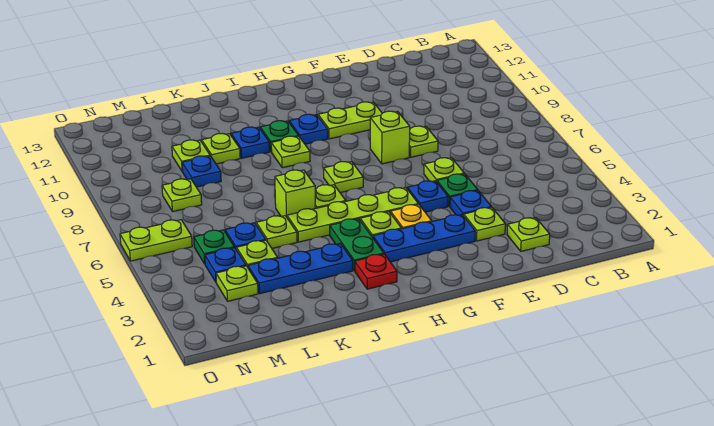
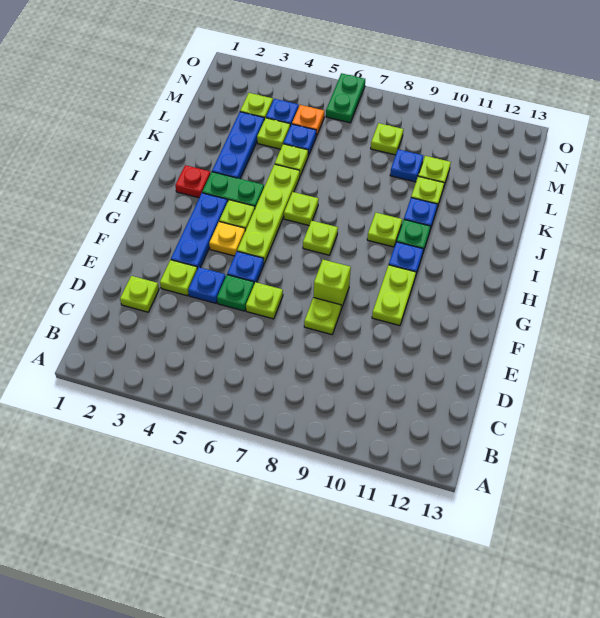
lime brick J6 level 1 -> none
green plate M5 level 1 -> orange plate M5 level 1
lime plate N6:O6 level 1 -> green plate N6:O6 level 1

